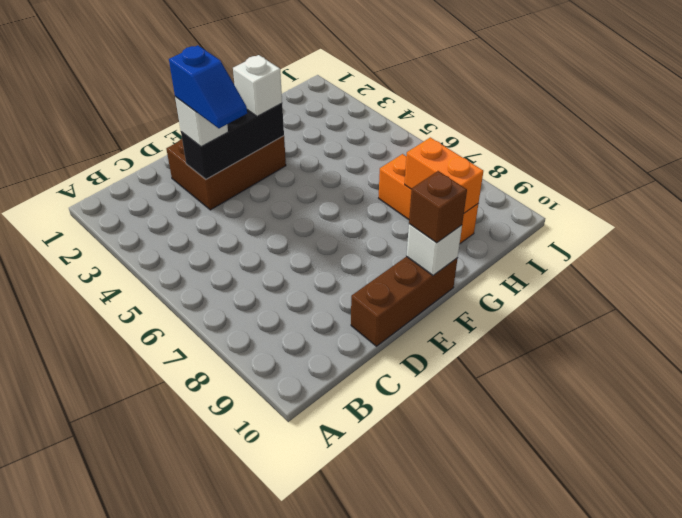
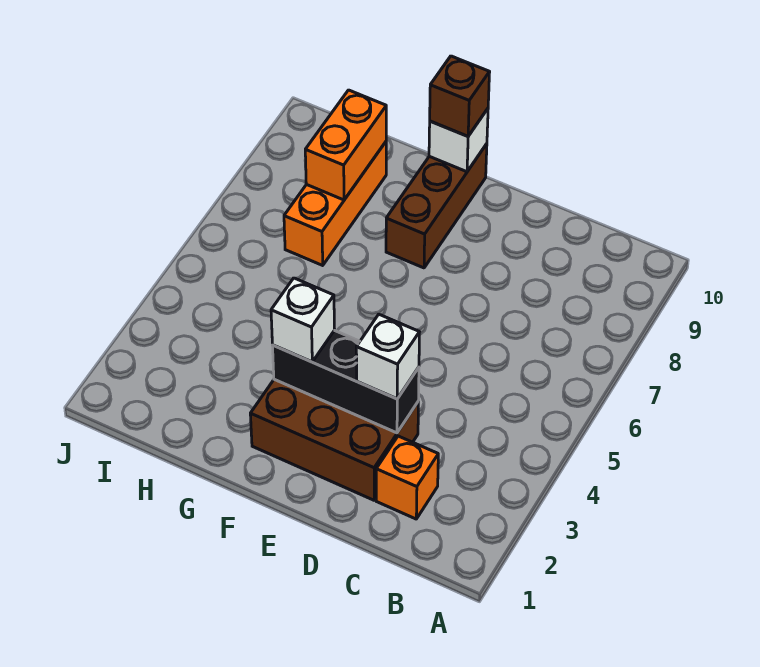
none -> orange brick C2 level 1
blue slope D3:D4 level 4 top 3 -> none
brown brick D10:F10 level 1 -> brown brick F8:F10 level 1

